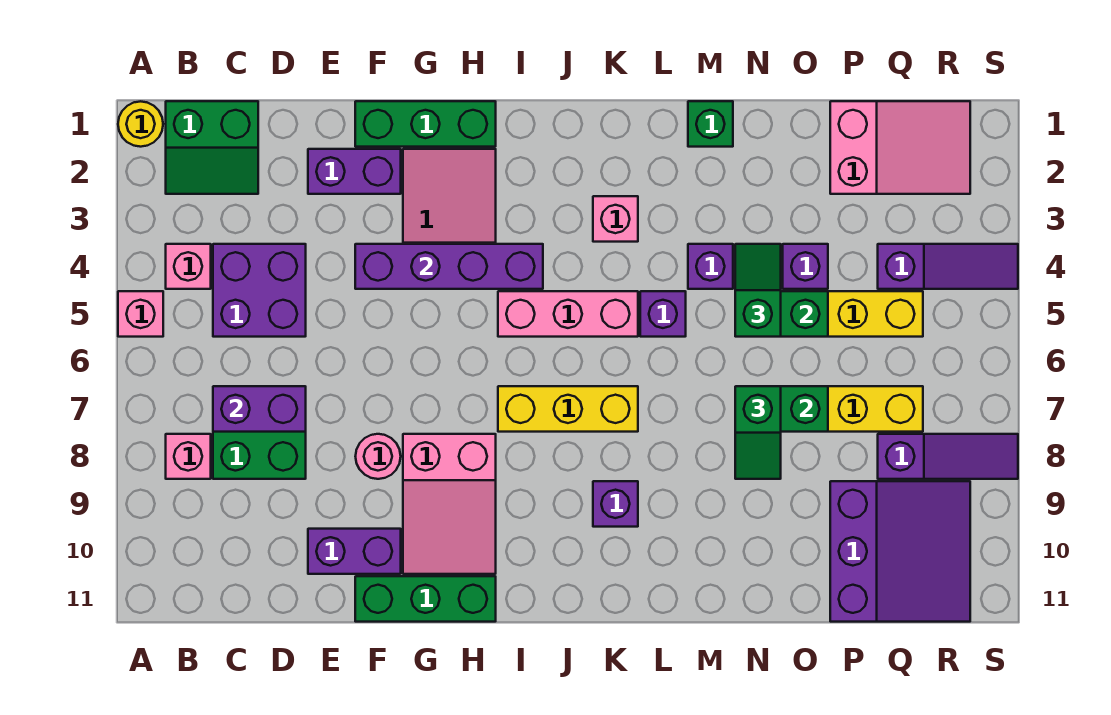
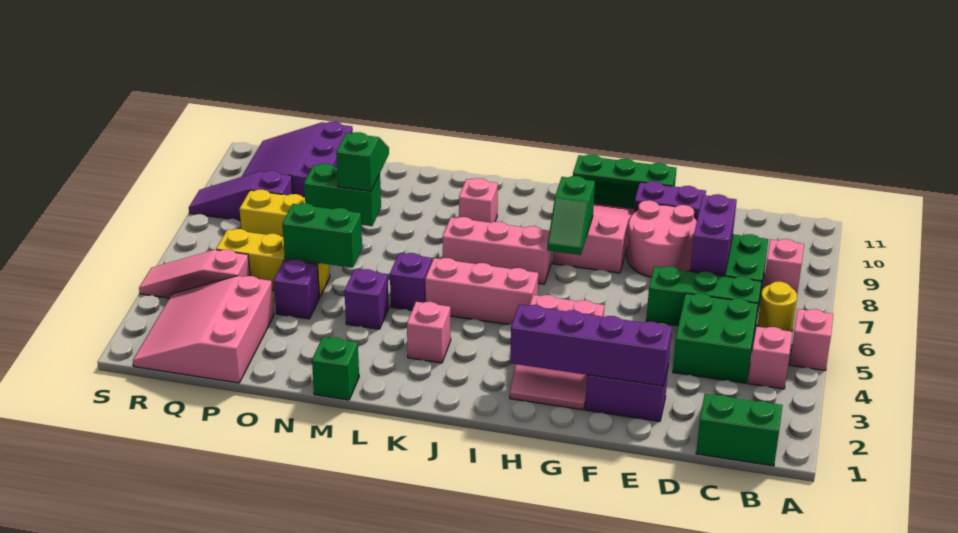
yellow round brick A1 level 1 -> yellow round brick B6 level 1
purple brick C4:D5 level 1 -> green brick C4:D5 level 1
purple brick C7:D7 level 2 -> purple brick D7:D8 level 2
green brick F1:H1 level 1 -> green brick C6:E6 level 1
purple brick F4:I4 level 2 -> purple brick E2:H2 level 2
pink round brick F8 level 1 -> pink round brick E8:F9 level 1
yellow brick I7:K7 level 1 -> pink brick I7:K7 level 1
purple brick K9 level 1 -> pink brick K9 level 1
green slope N4:N5 level 3 top 5 -> green slope H7:H8 level 2 top 8
pink slope P1:R2 level 1 top P -> pink slope P1:R3 level 1 top P
purple slope Q4:S4 level 1 top Q -> pink slope Q4:S4 level 1 top Q

